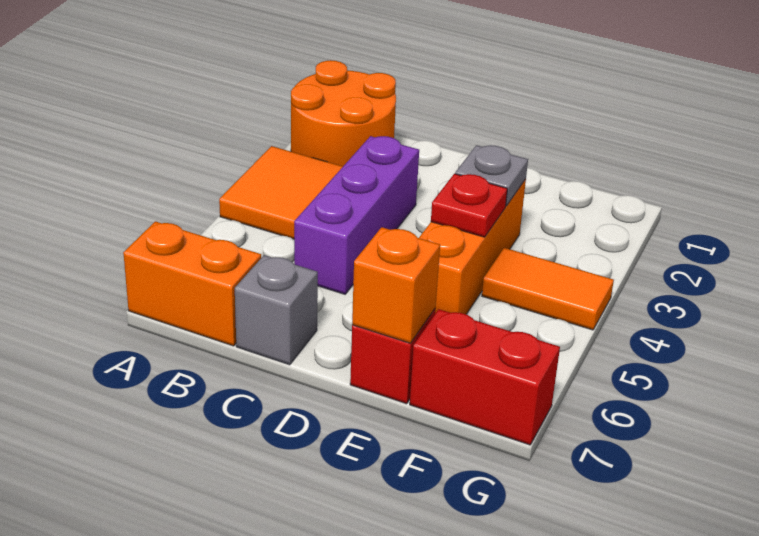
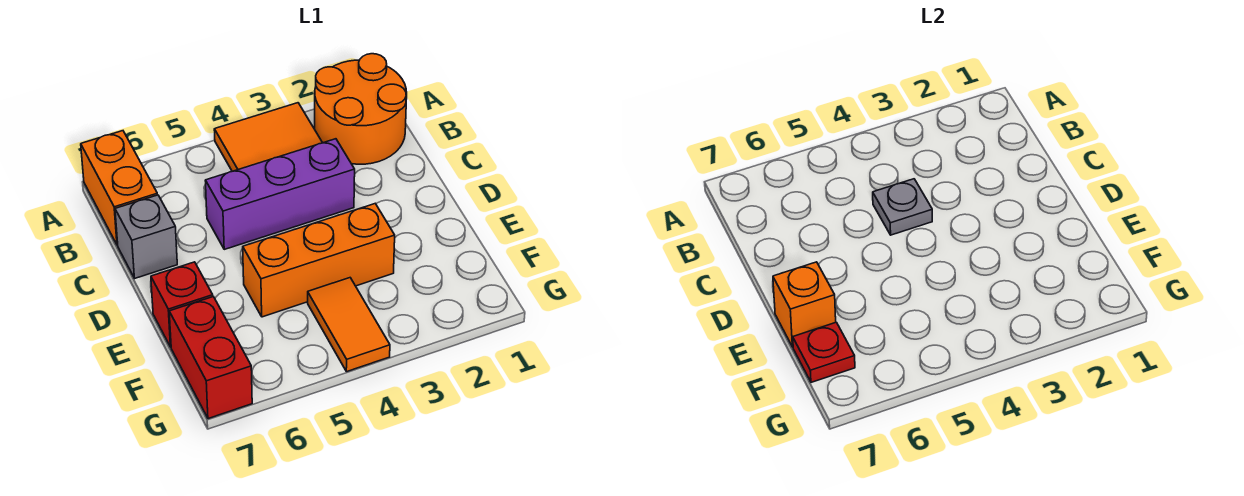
grey plate E3 level 2 -> grey plate C4 level 2
red plate E4 level 2 -> red plate F7 level 2

